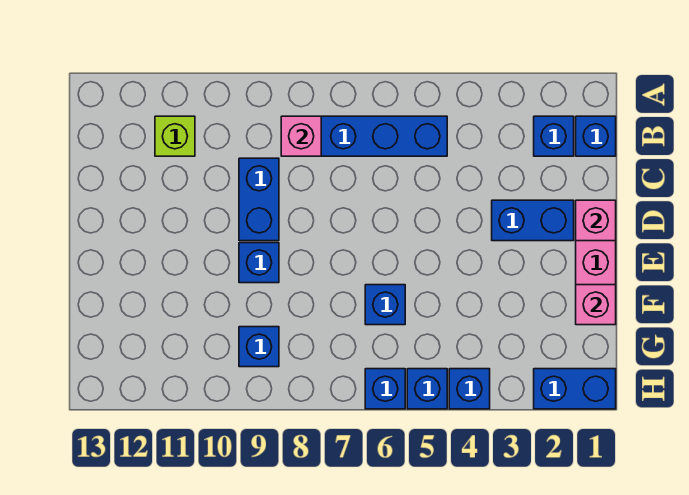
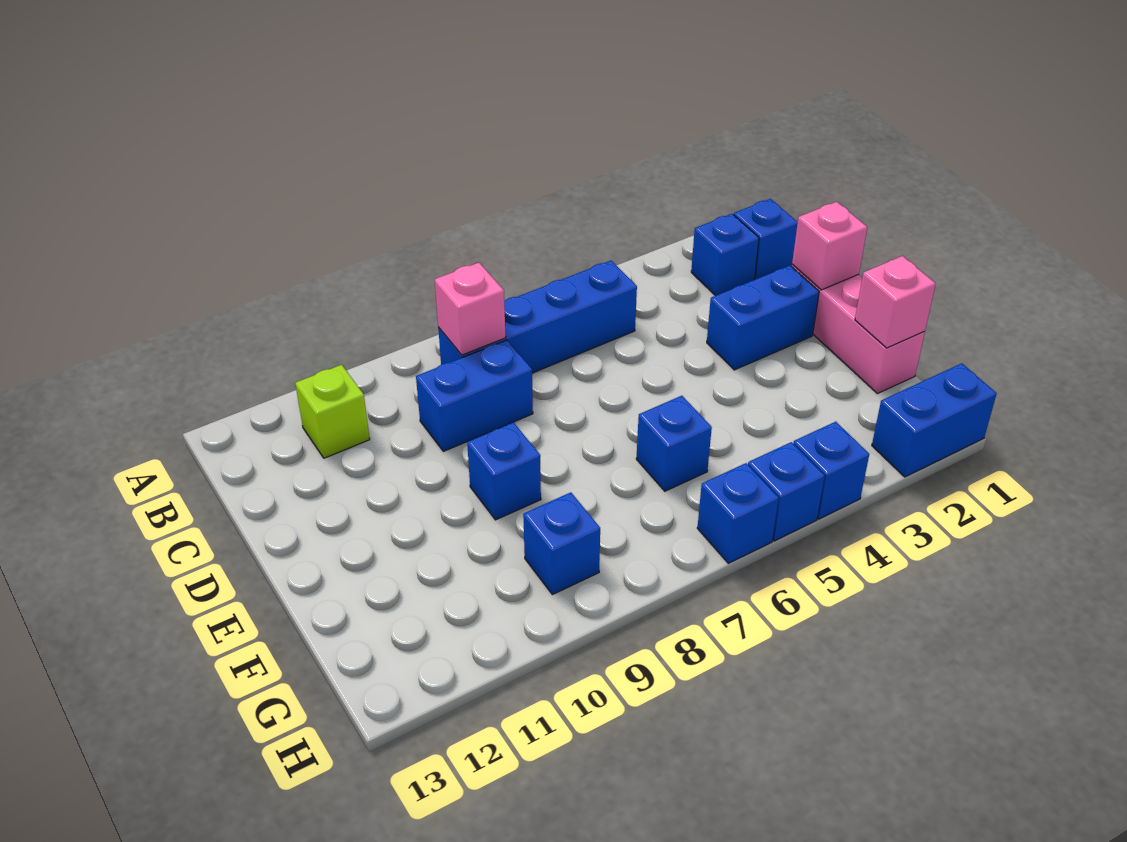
blue brick C9:D9 level 1 -> blue brick C8:C9 level 1

